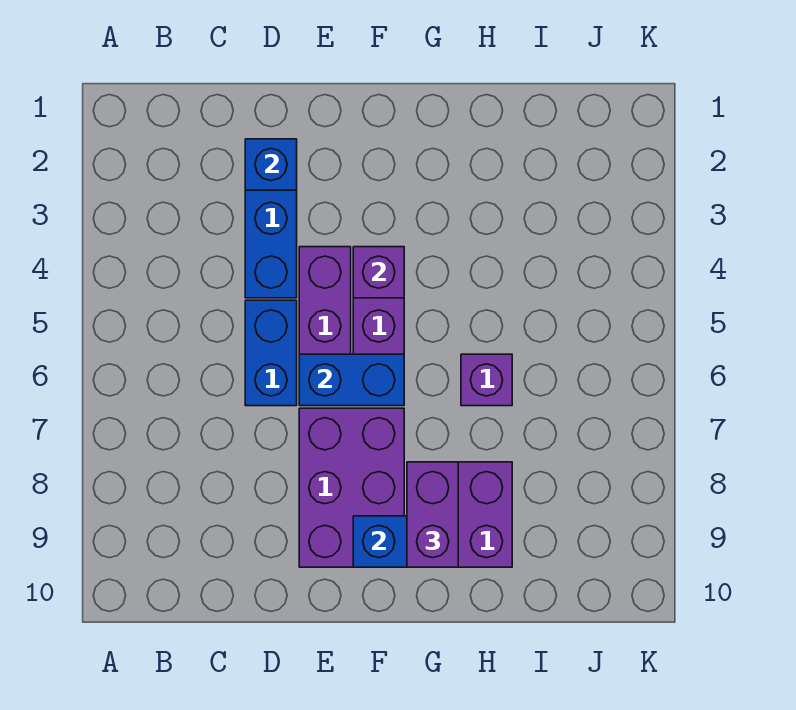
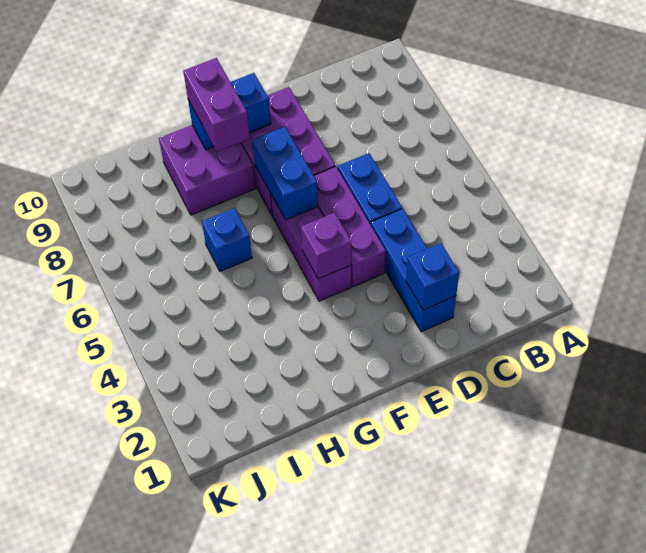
blue brick E6:F6 level 2 -> blue brick F6:F7 level 2
purple brick H6 level 1 -> blue brick H6 level 1

